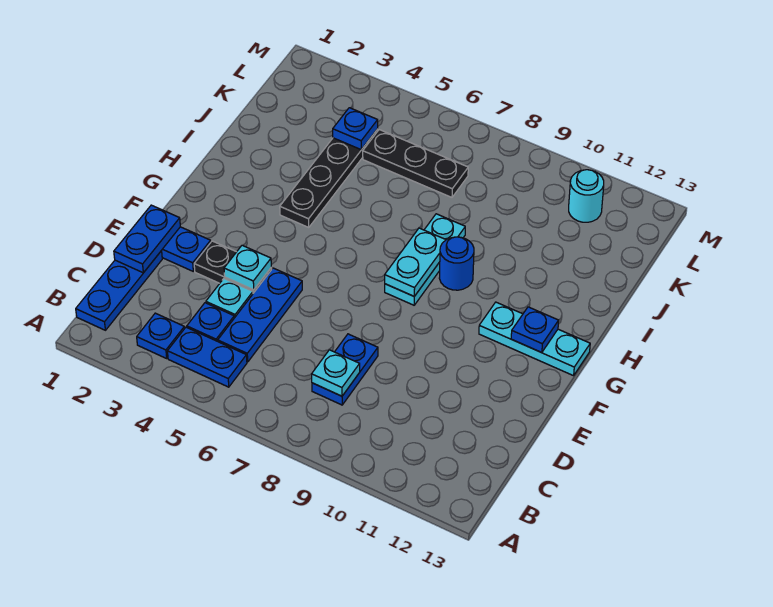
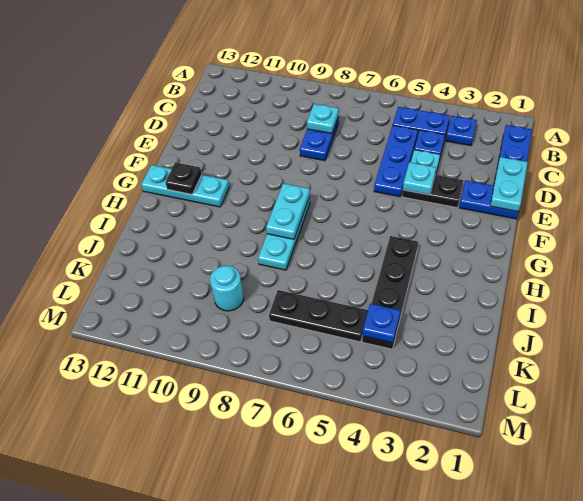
blue plate D1:E1 level 2 -> cyan plate D1:E1 level 2
blue plate G12 level 2 -> black plate G12 level 2
blue round brick H9 level 1 -> none
cyan round brick L11 level 1 -> cyan round brick K9 level 1

